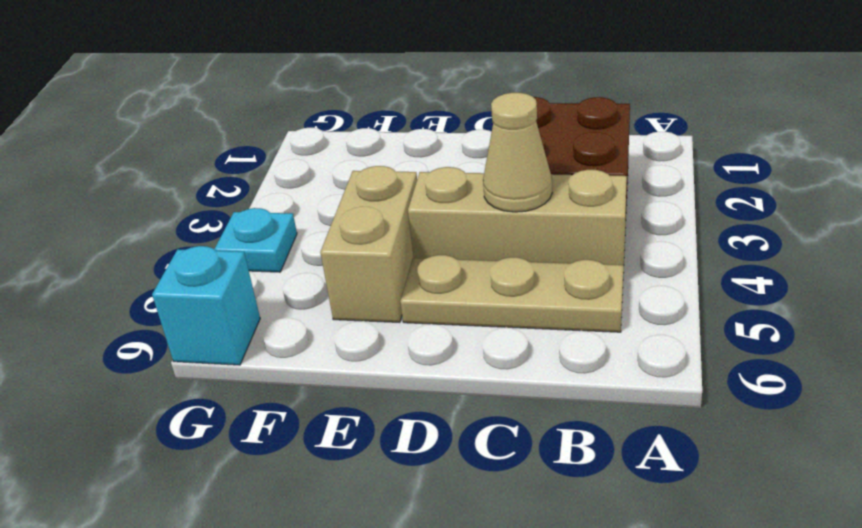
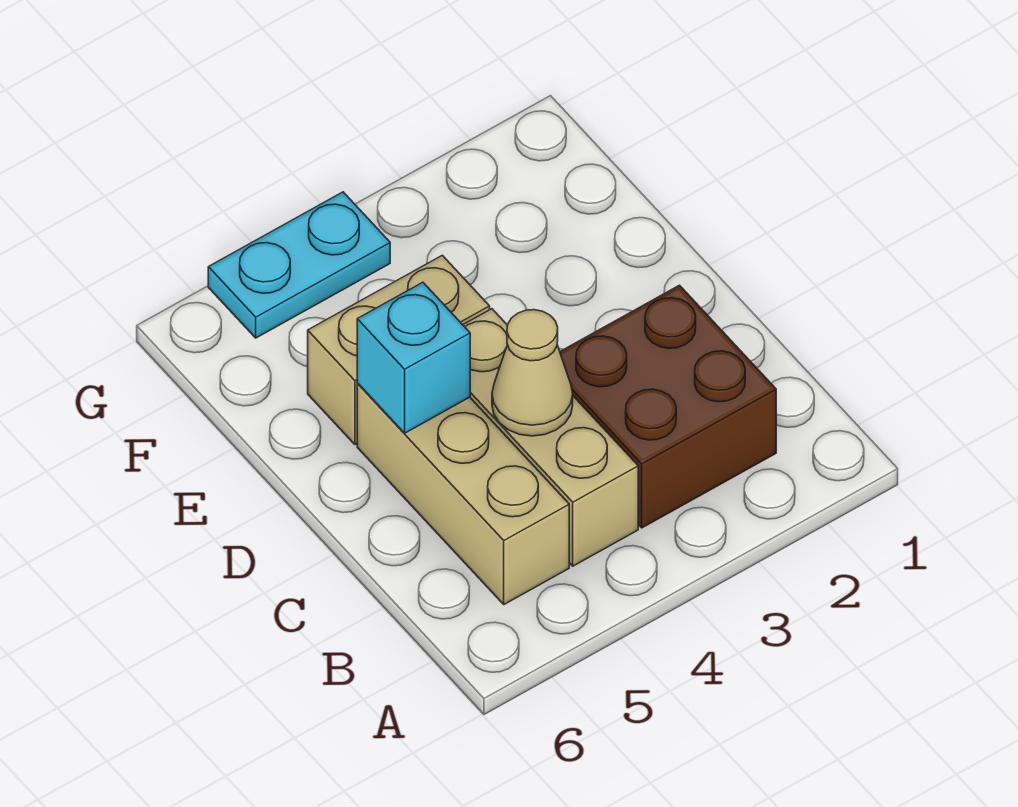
tan plate B5:D5 level 1 -> tan brick B5:D5 level 1
cyan plate G4 level 1 -> cyan plate G4:G5 level 1
cyan brick G6 level 1 -> cyan brick D5 level 2

